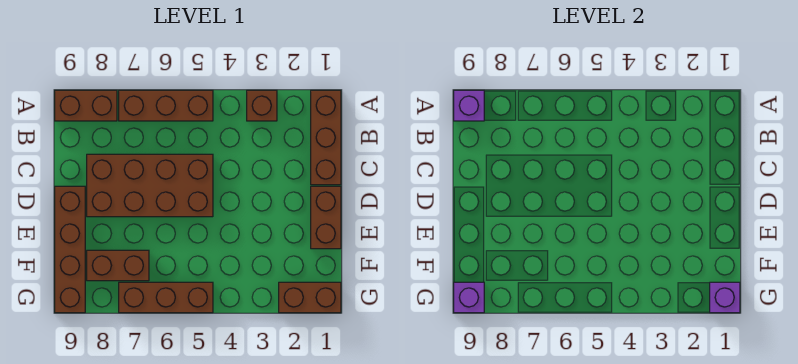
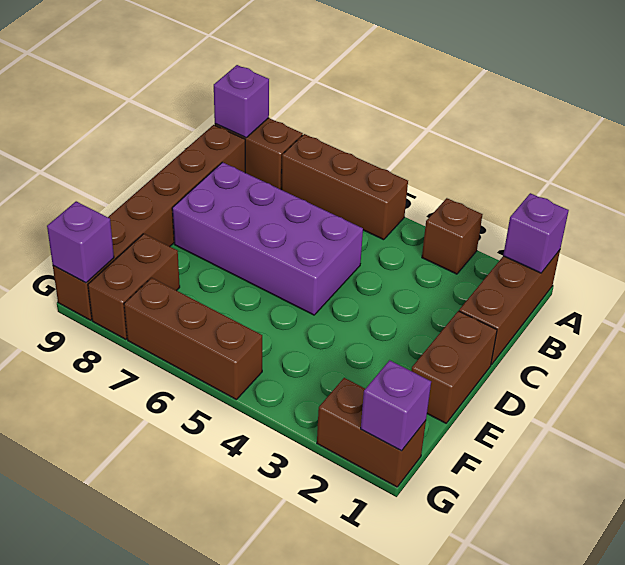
none -> purple brick A1 level 2
brown brick C5:D8 level 1 -> purple brick C5:D8 level 1
brown brick D9:G9 level 1 -> brown brick B9:G9 level 1
brown brick F7:F8 level 1 -> brown brick F8:G8 level 1

